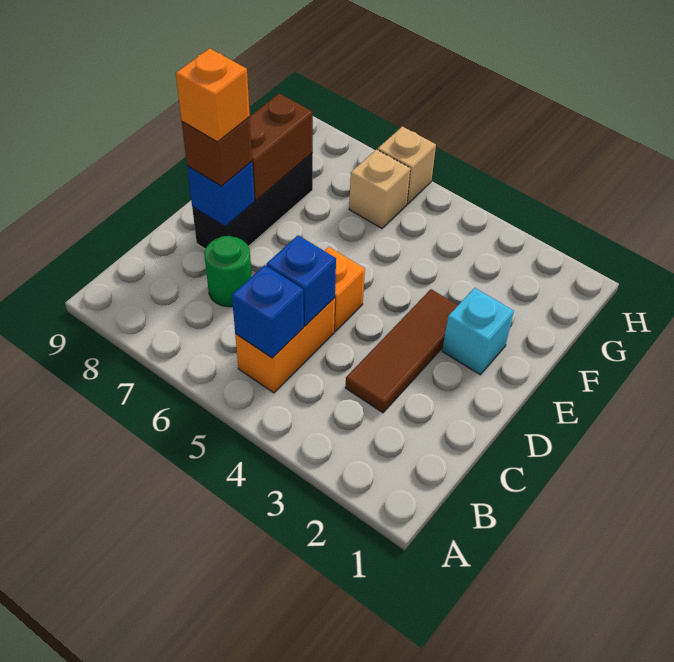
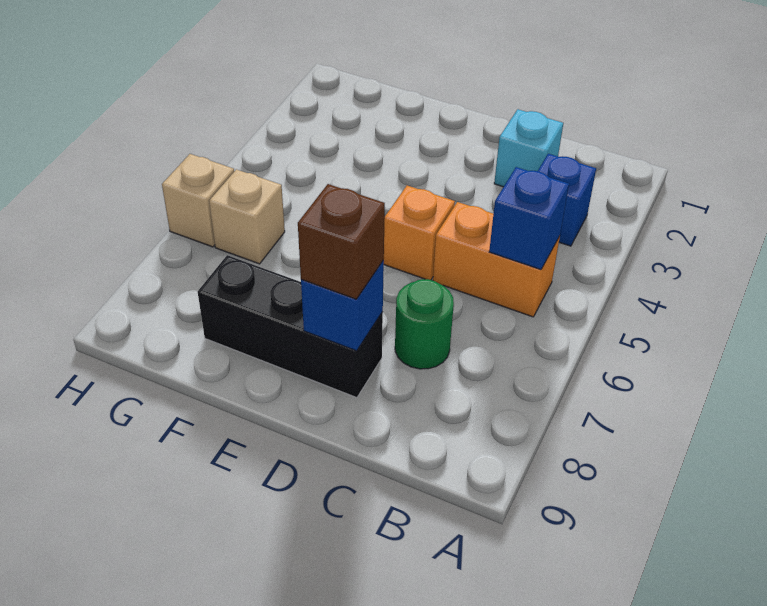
brown tile C3:E3 level 1 -> none
blue brick C5 level 2 -> blue brick B3 level 1
orange brick D8 level 4 -> none
cyan brick E2 level 1 -> cyan brick C2 level 1
brown brick E8:F8 level 2 -> none

